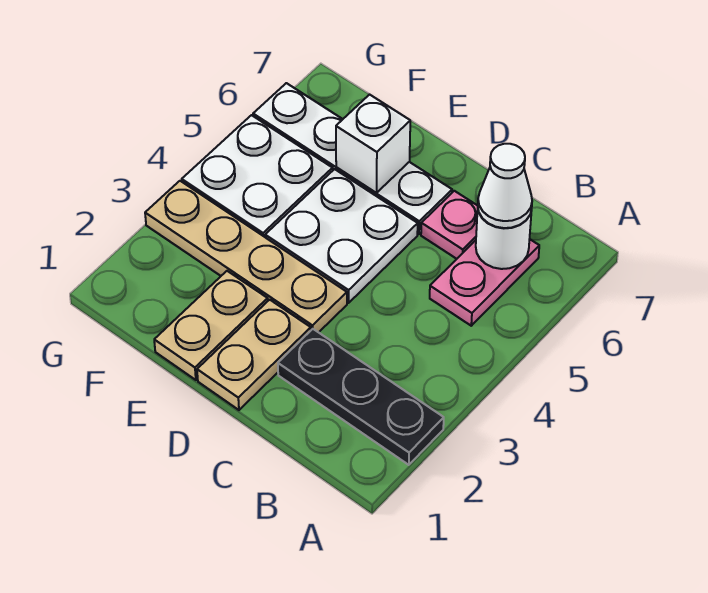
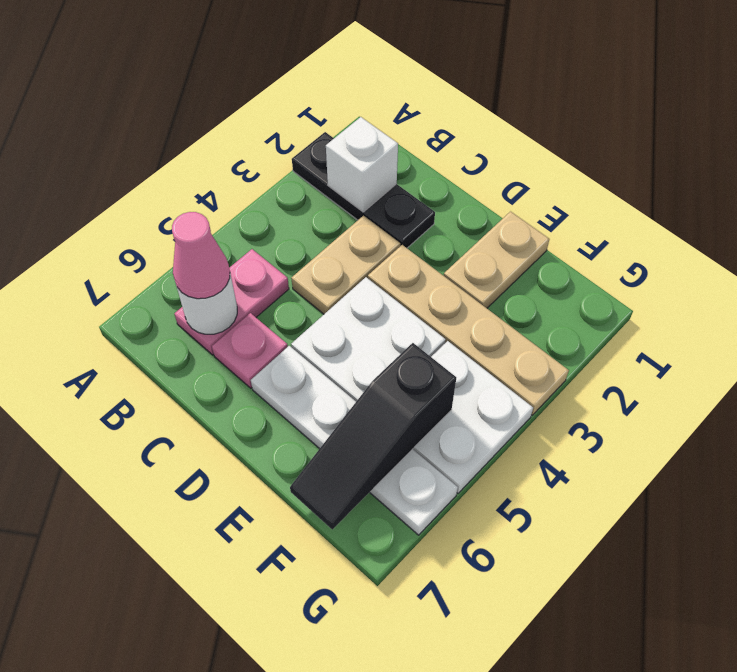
white cone B6 level 3 -> pink cone B6 level 3
tan plate D1:D2 level 1 -> tan plate C3:C4 level 1
white brick E6 level 2 -> white brick B2 level 2
none -> black slope F5:F7 level 2 top 5

